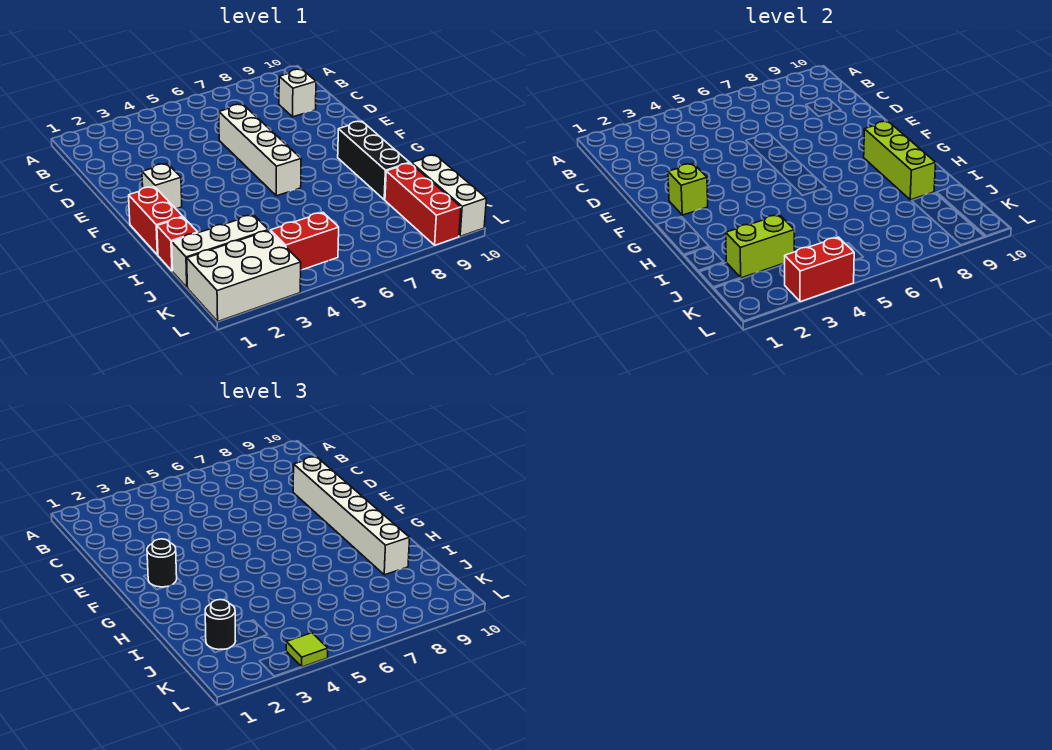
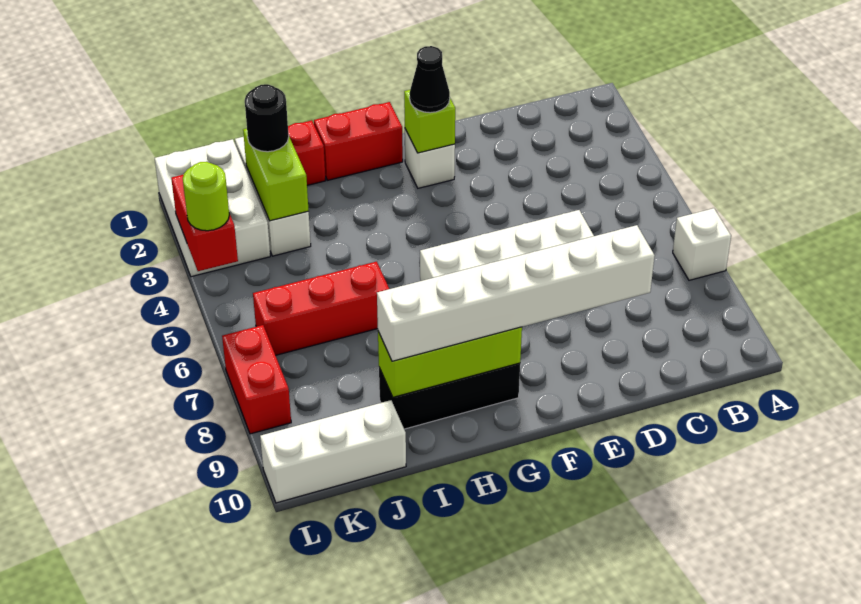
white brick C9 level 1 -> white brick A7 level 1
black round brick F2 level 3 -> black cone F2 level 3
red brick J9:L9 level 1 -> red brick I6:K6 level 1
red brick K4:K5 level 1 -> red brick L7:L8 level 1
lime tile L4 level 3 -> lime round brick L4 level 3

